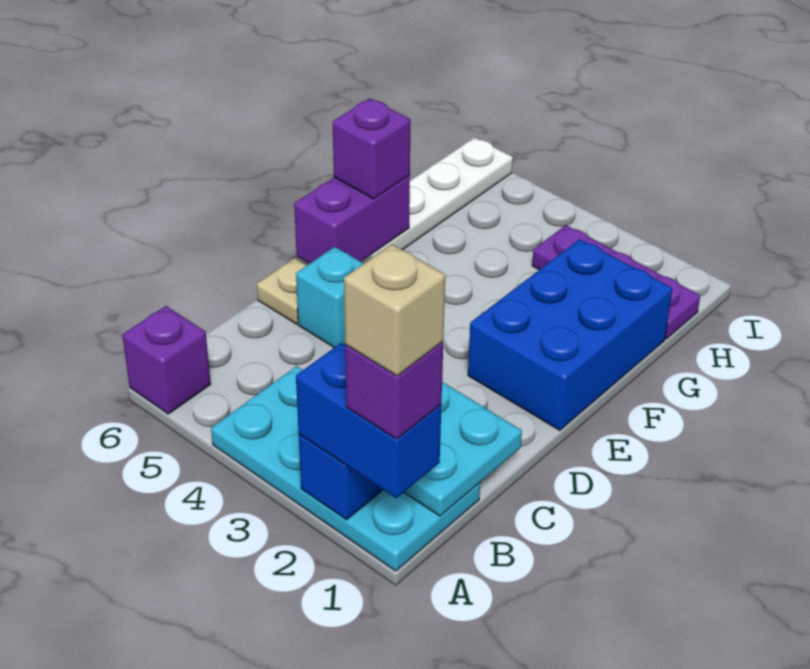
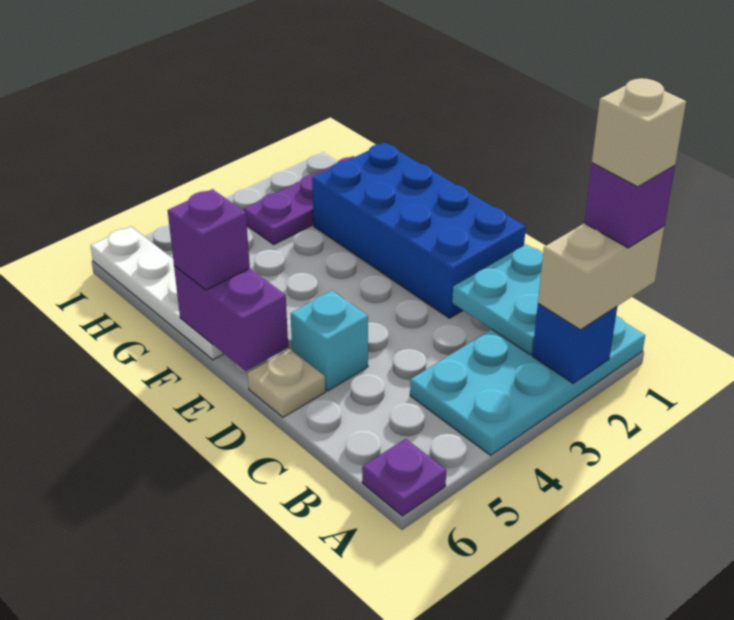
blue brick A1:A2 level 3 -> tan brick A1:A2 level 3
purple brick A6 level 1 -> purple plate A6 level 1
blue brick E1:G2 level 1 -> blue brick D1:G2 level 1

